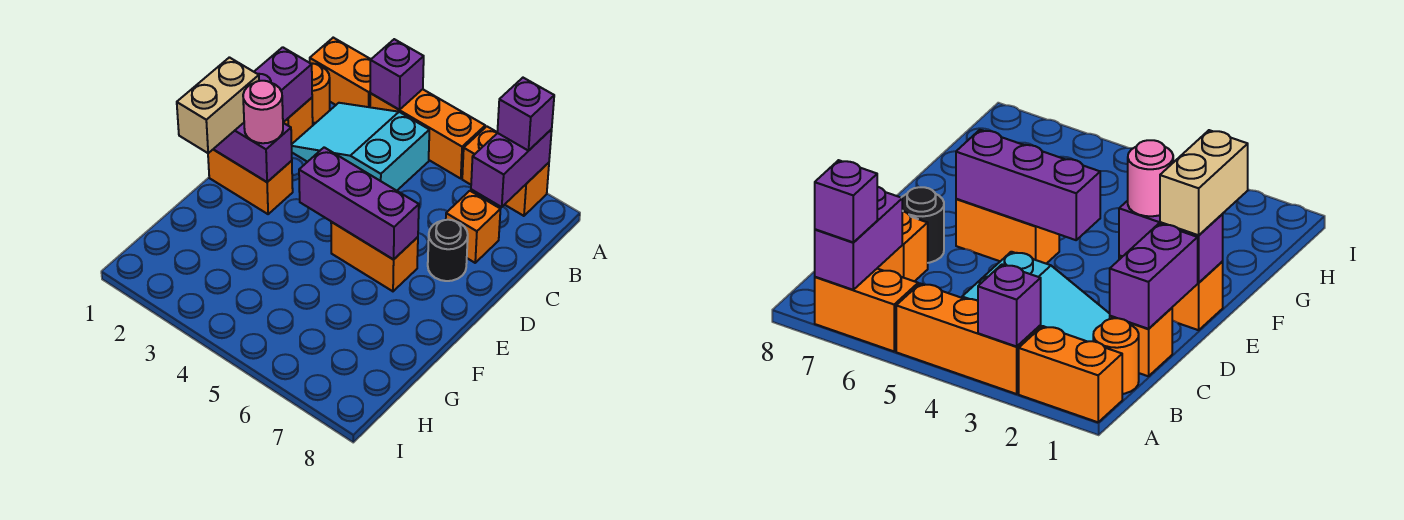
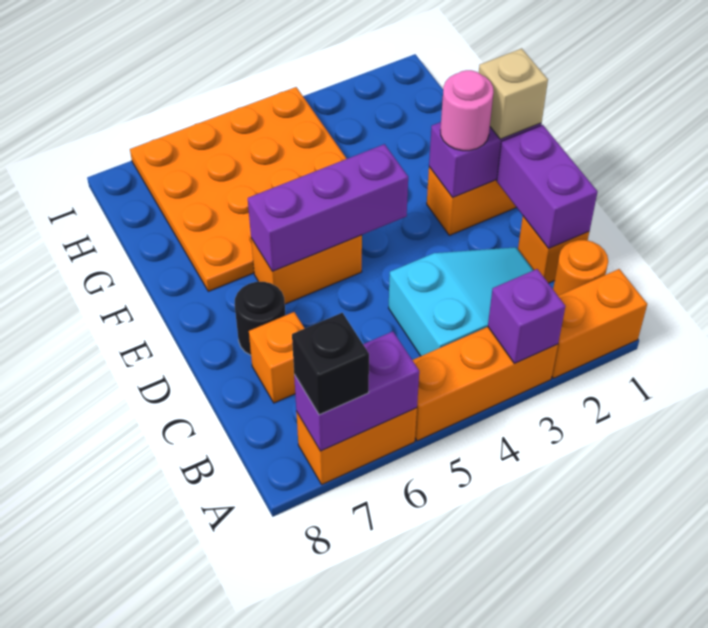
purple brick A7:B7 level 2 -> purple brick A6:A7 level 2
purple brick A7 level 3 -> black brick A7 level 3
tan brick E1:F1 level 3 -> tan brick E1 level 3
none -> orange plate F4:I7 level 1

